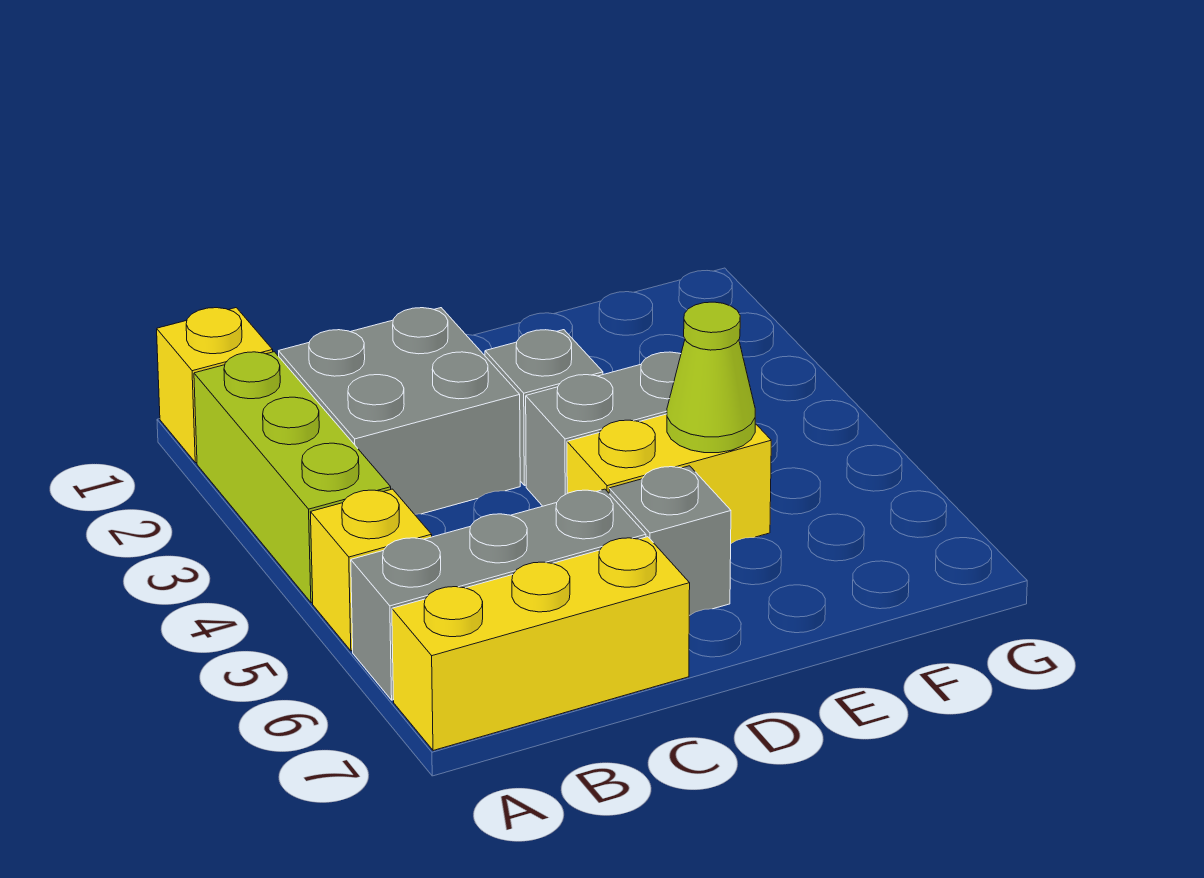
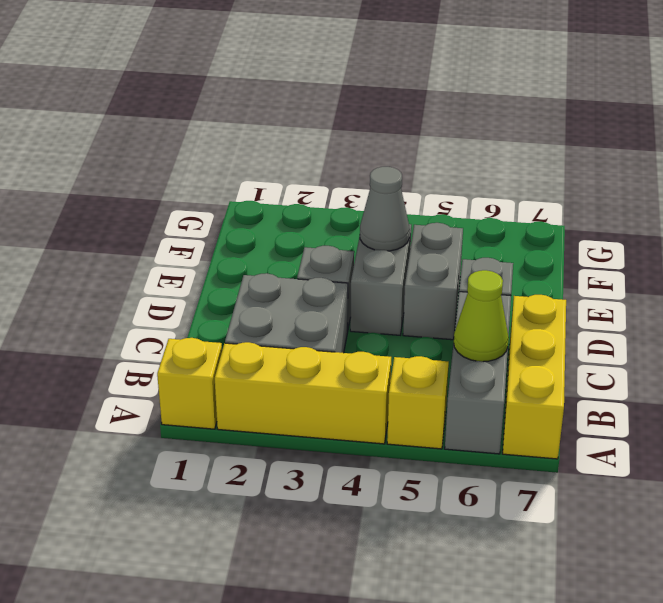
lime brick A2:A4 level 1 -> yellow brick A2:A4 level 1
yellow brick D5:E5 level 1 -> grey brick D5:E5 level 1
none -> grey cone E4 level 2
lime cone E5 level 2 -> lime cone B6 level 2

